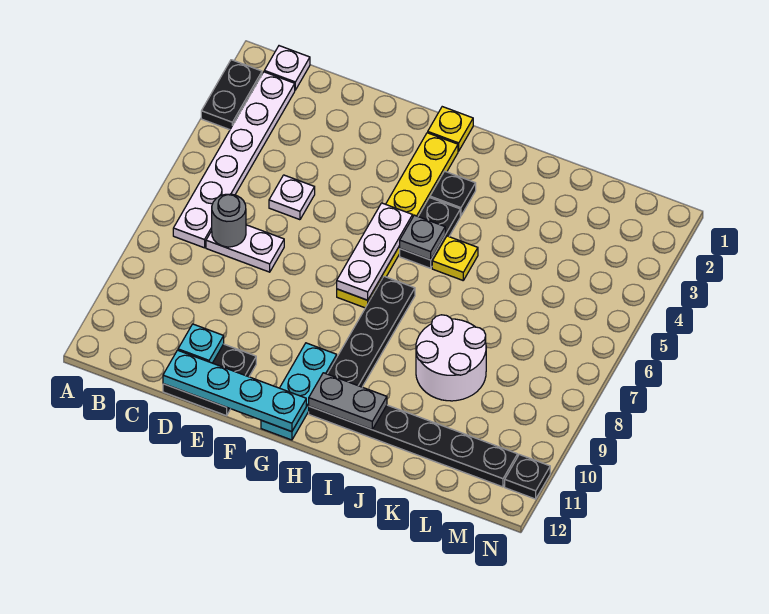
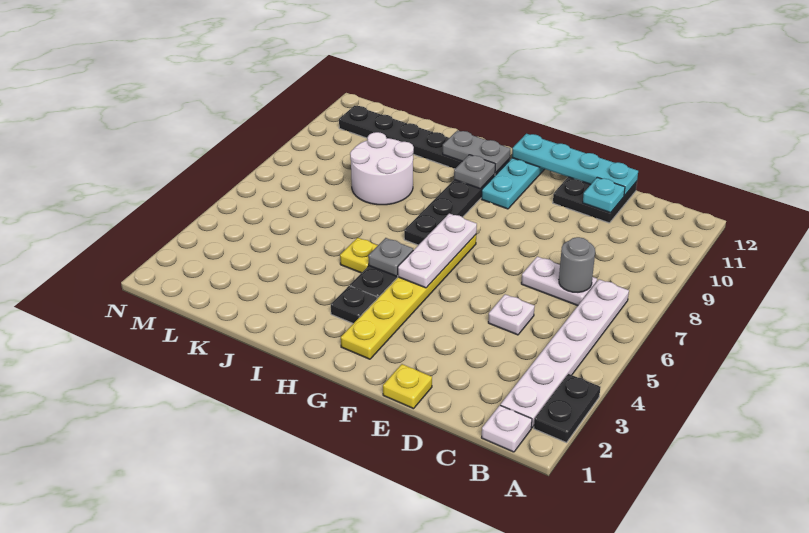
yellow plate G1 level 1 -> yellow plate E1 level 1
none -> grey plate H10 level 2
black plate N11 level 1 -> none

